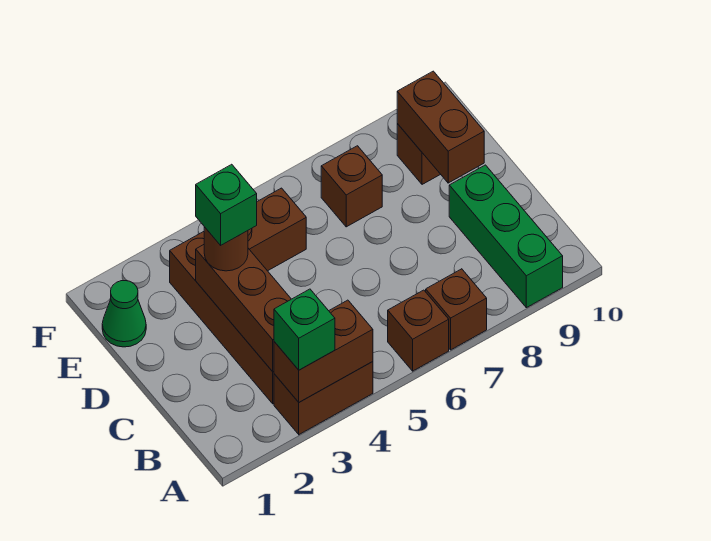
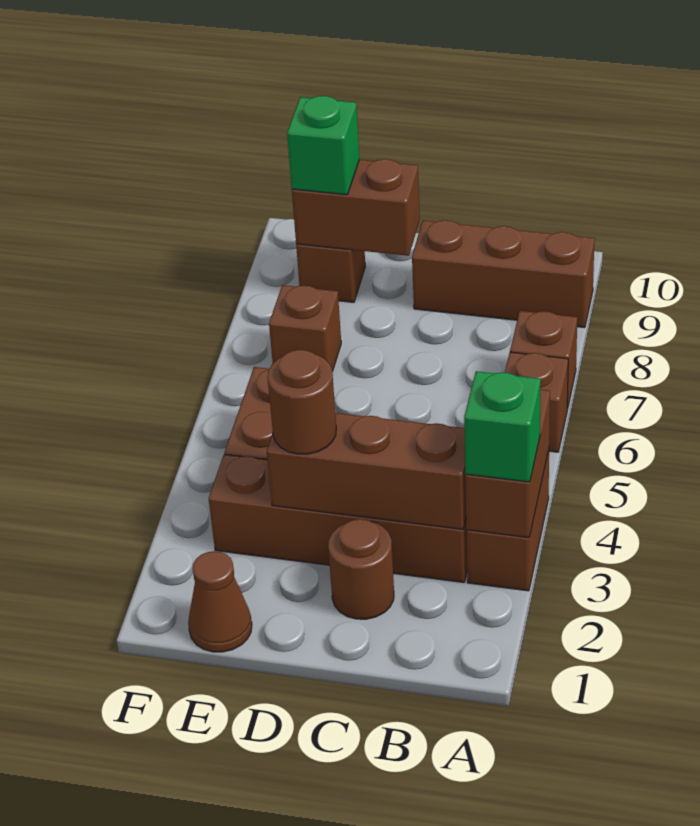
green brick A9:C9 level 1 -> brown brick A9:C9 level 1
none -> brown round brick C2 level 1
green brick D3 level 4 -> green brick E9 level 3
green cone E1 level 1 -> brown cone E1 level 1

